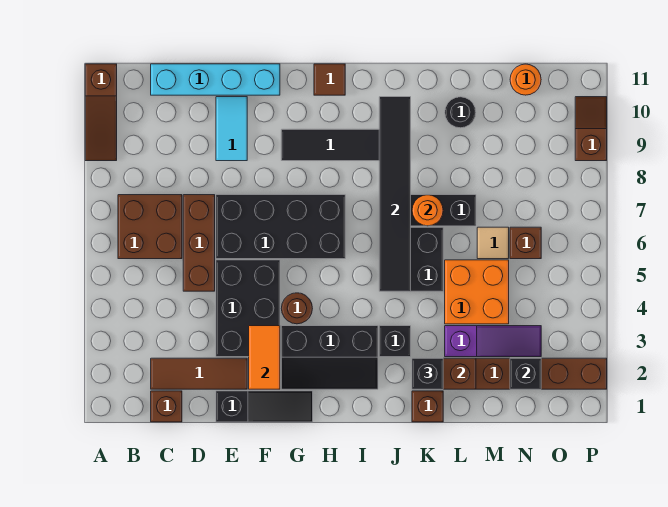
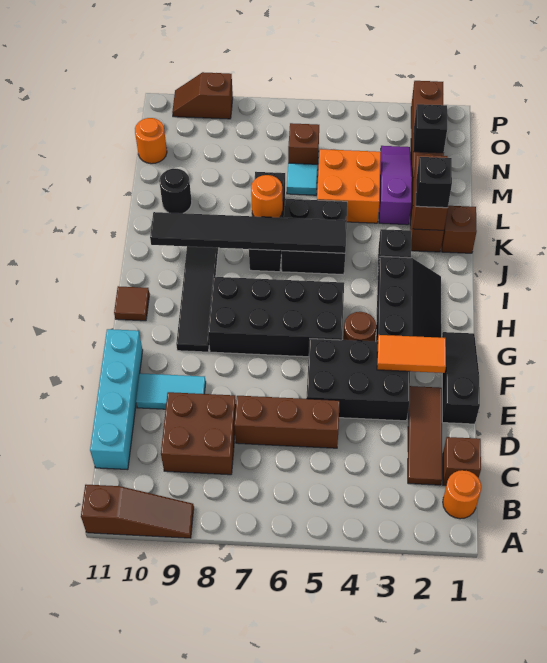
none -> orange round brick B1 level 1
brown brick B6:C7 level 1 -> brown brick C8:D9 level 1
black brick E6:H7 level 1 -> black brick G5:H8 level 1
tan tile M6 level 1 -> cyan tile M6 level 1

